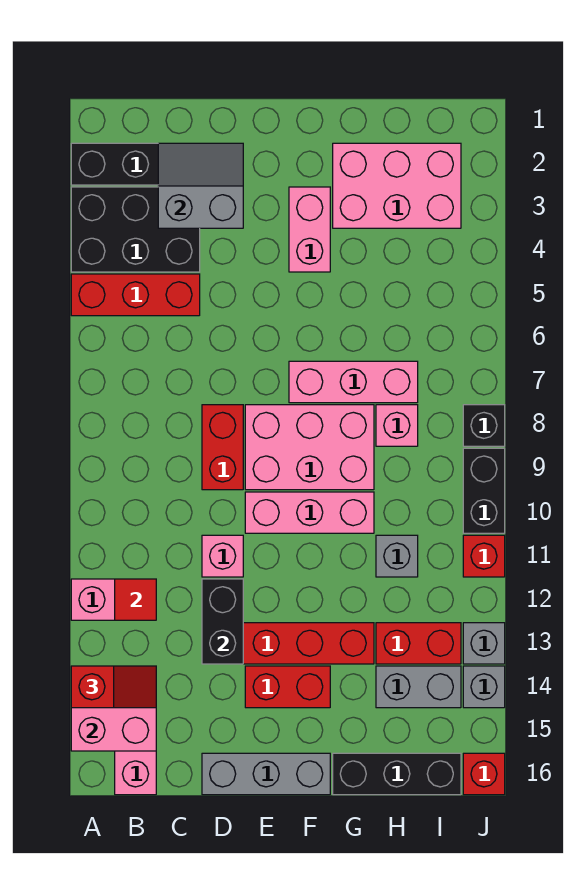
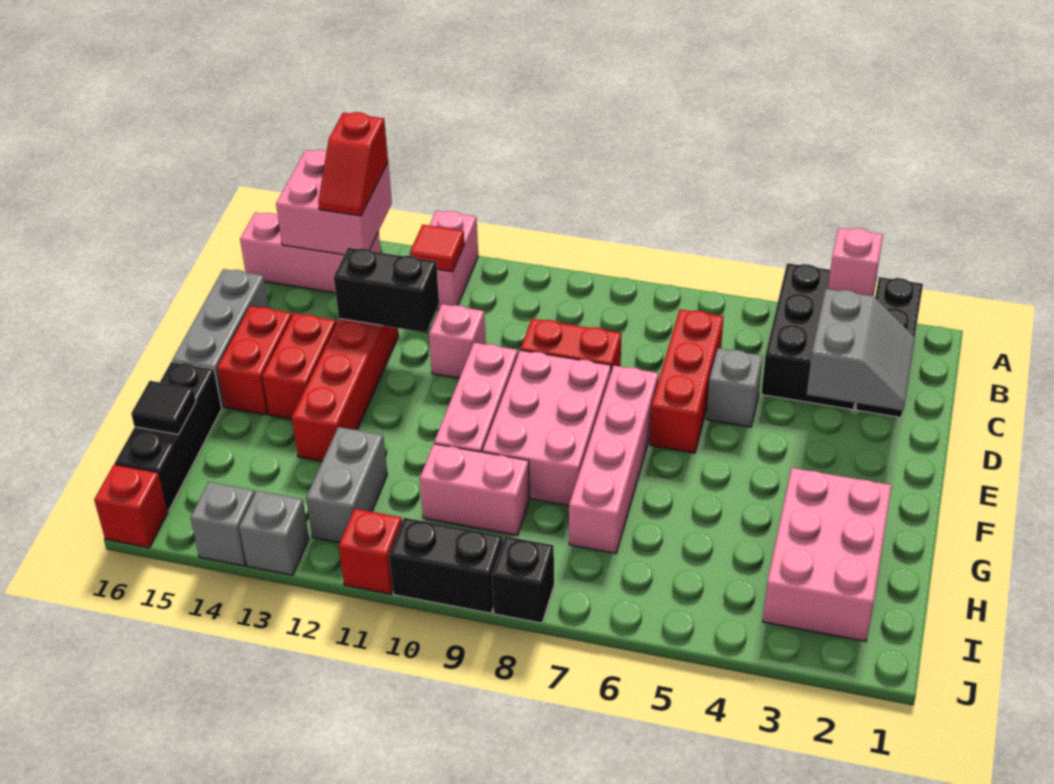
red brick A5:C5 level 1 -> red brick C6:E6 level 1
pink brick F3:F4 level 1 -> pink brick H9:H10 level 1
pink brick F7:H7 level 1 -> pink brick E7:H7 level 1
pink brick H8 level 1 -> pink brick A3 level 2
grey brick H11 level 1 -> grey brick D5 level 1
red brick H13:I13 level 1 -> red brick E15:F15 level 1
grey brick H14:I14 level 1 -> grey brick H12:I12 level 1
none -> black tile H16 level 2

